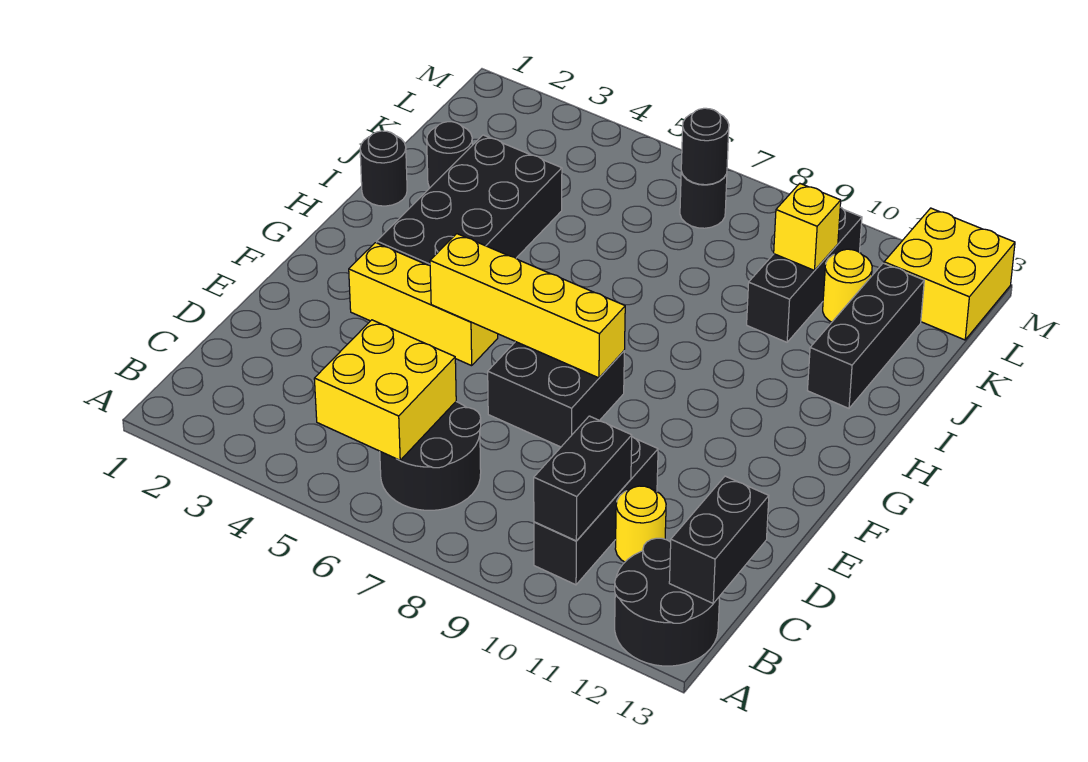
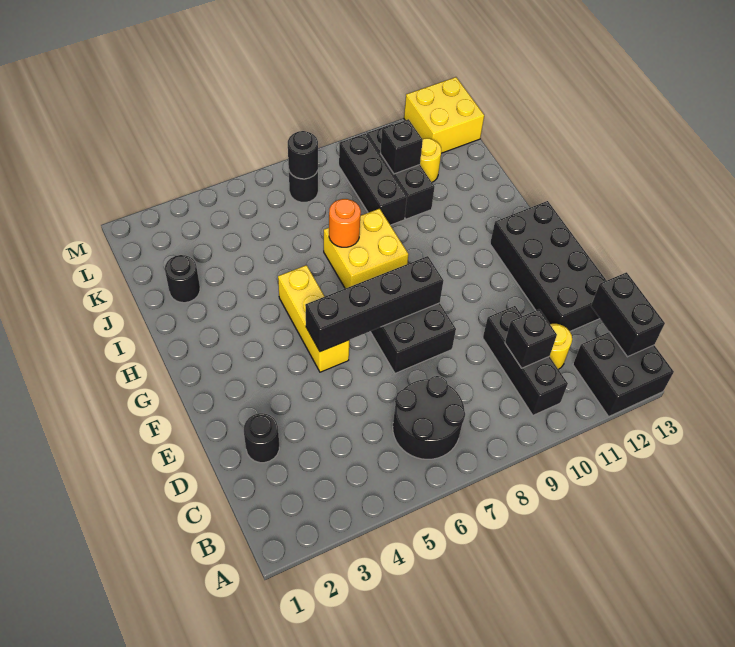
black round brick A12:B13 level 1 -> black brick A12:B13 level 1
yellow brick B5:C6 level 2 -> yellow brick H7:I8 level 1
black brick B10:C10 level 2 -> black brick C10 level 2
yellow brick F3:F5 level 1 -> yellow brick F5:H5 level 1
yellow brick F5:F8 level 2 -> black brick F5:F8 level 2
black brick G3:J4 level 1 -> black brick D12:G13 level 1
black round brick I1 level 1 -> black round brick D2 level 1
none -> orange round brick I7 level 2
black brick I12:K12 level 1 -> black brick J9:L9 level 1
yellow brick K10 level 2 -> black brick K10 level 2

